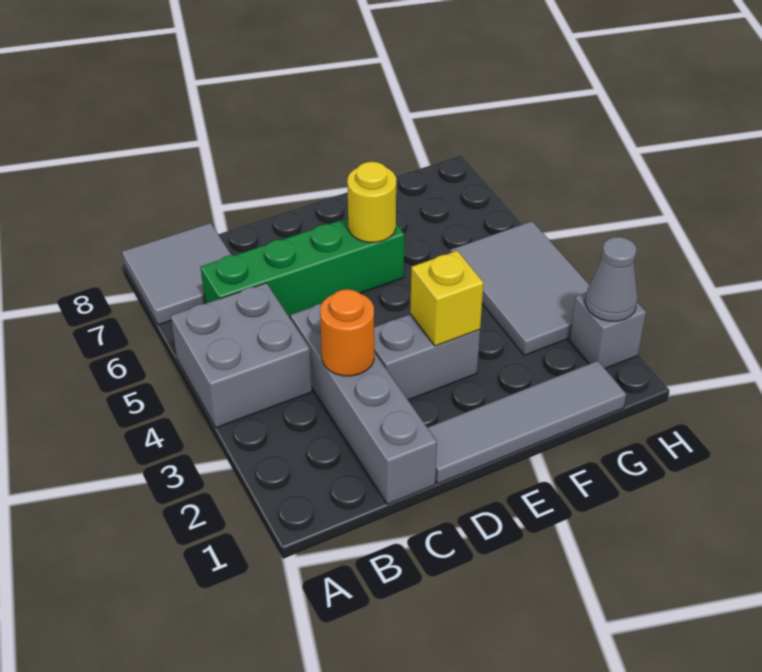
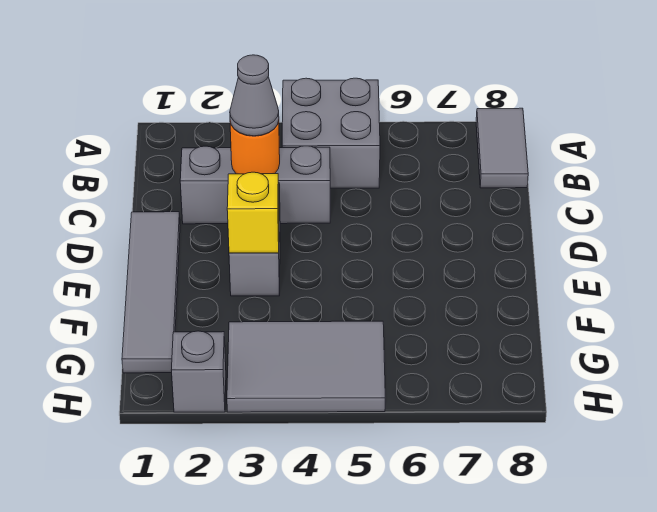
grey tile A7:B8 level 1 -> grey tile A8:B8 level 1
green brick B6:E6 level 1 -> none
grey brick C1:C4 level 1 -> grey brick C2:C4 level 1
yellow round brick E6 level 2 -> none
grey cone H2 level 2 -> grey cone C3 level 3

